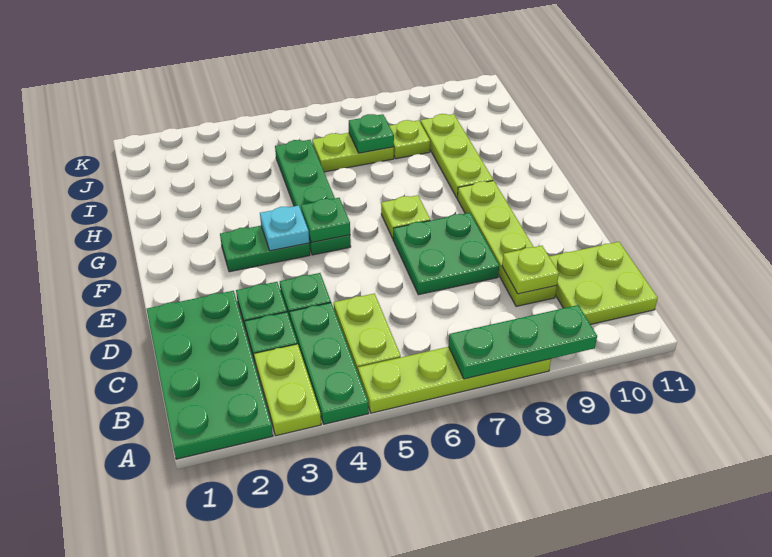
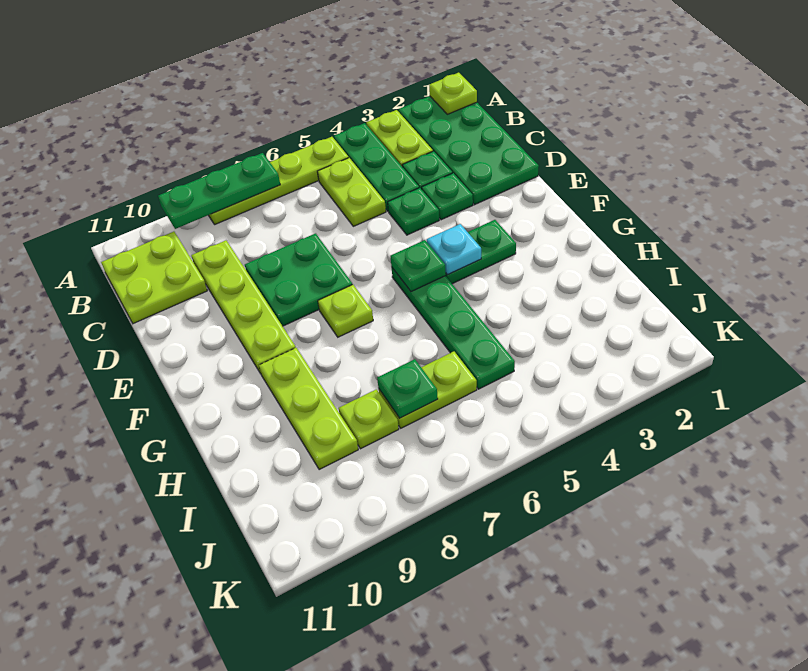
lime plate C9 level 2 -> lime plate A1 level 2

